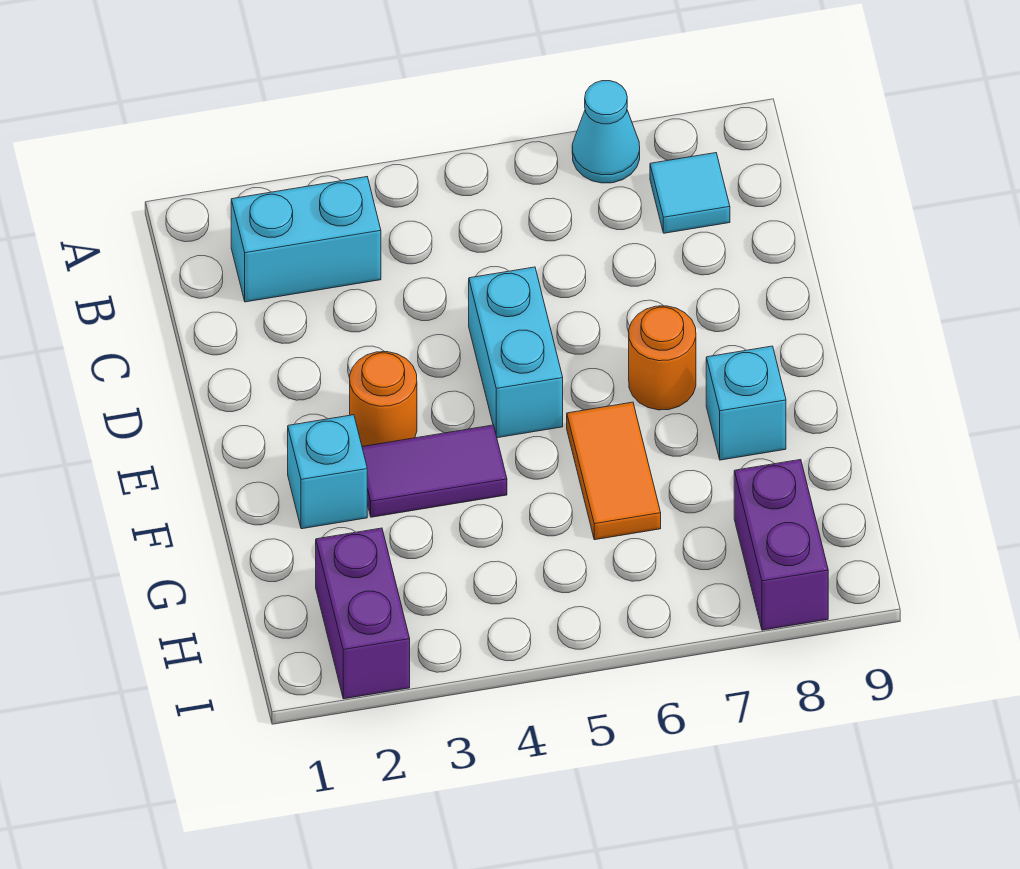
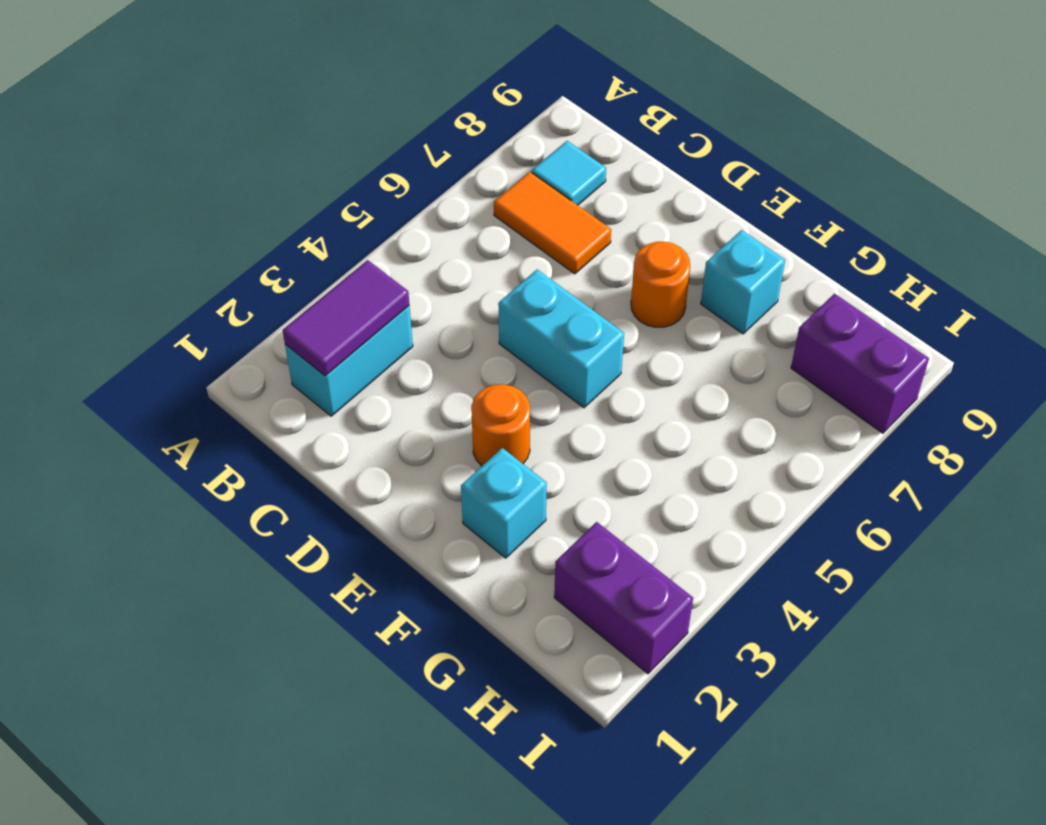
cyan cone A7 level 1 -> none
purple tile F3:F4 level 1 -> purple tile B2:B3 level 2
orange tile F6:G6 level 1 -> orange tile B7:C7 level 1

